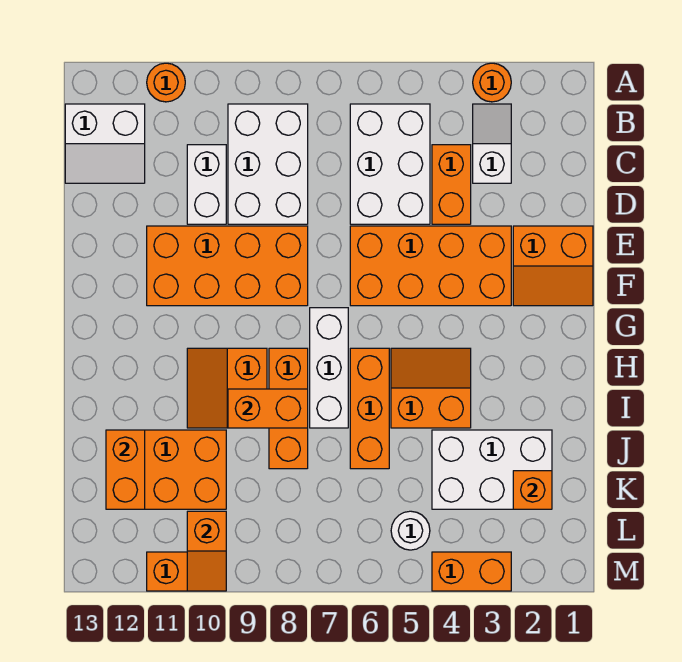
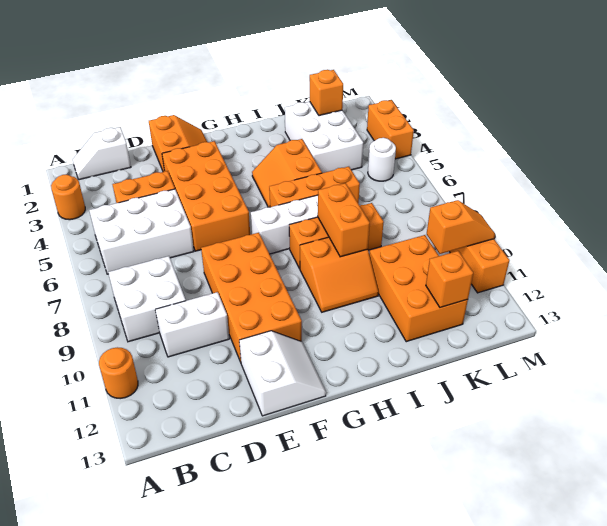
white slope B3:C3 level 1 top C -> white slope B1:C1 level 1 top C
white brick B8:D9 level 1 -> white brick B8:C9 level 1
white slope B12:C13 level 1 top B -> white slope E12:F13 level 1 top E
orange brick J12:K12 level 2 -> orange brick K12 level 2

